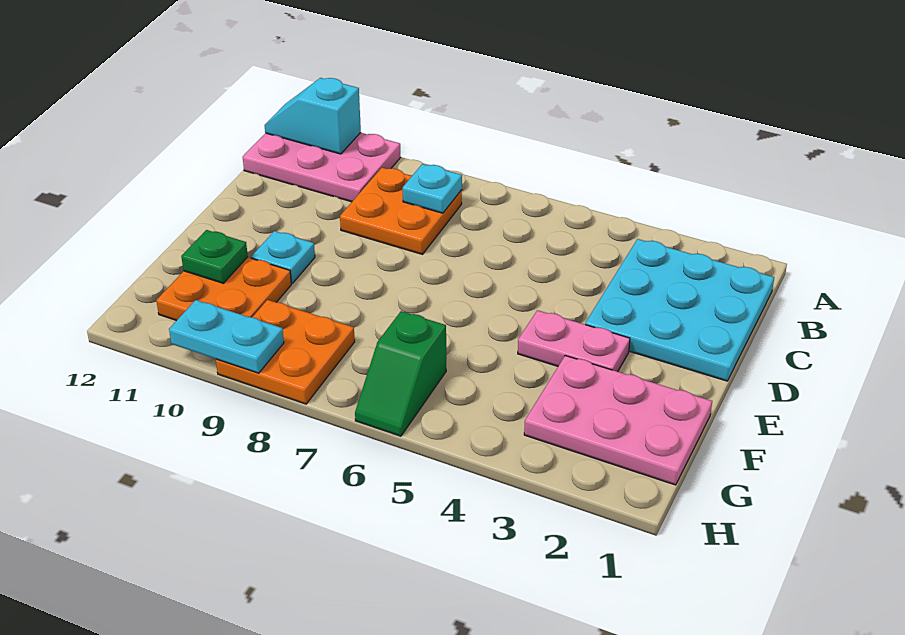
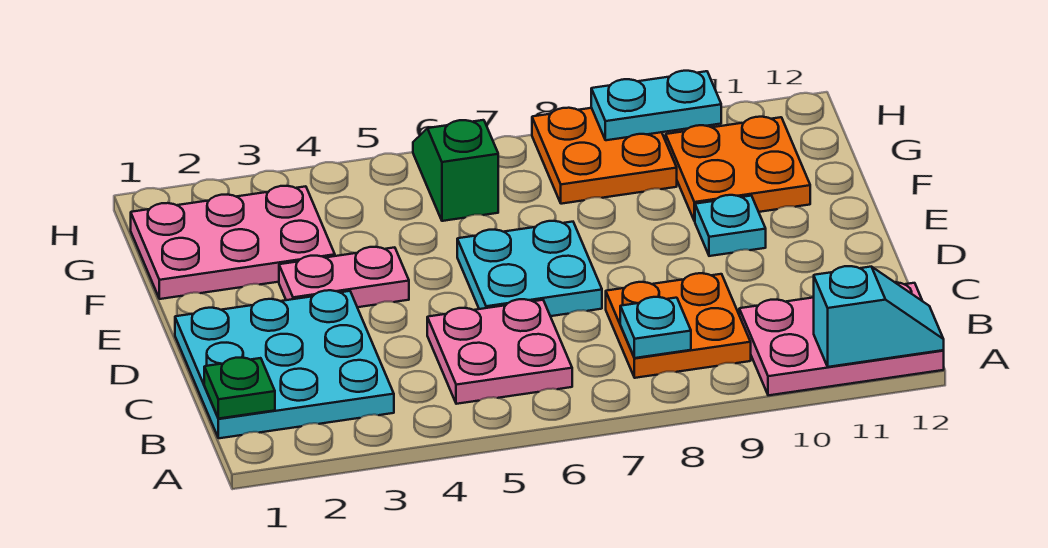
none -> pink plate B5:C6 level 1
none -> cyan plate D6:E7 level 1
green plate F11 level 2 -> green plate B1 level 2

